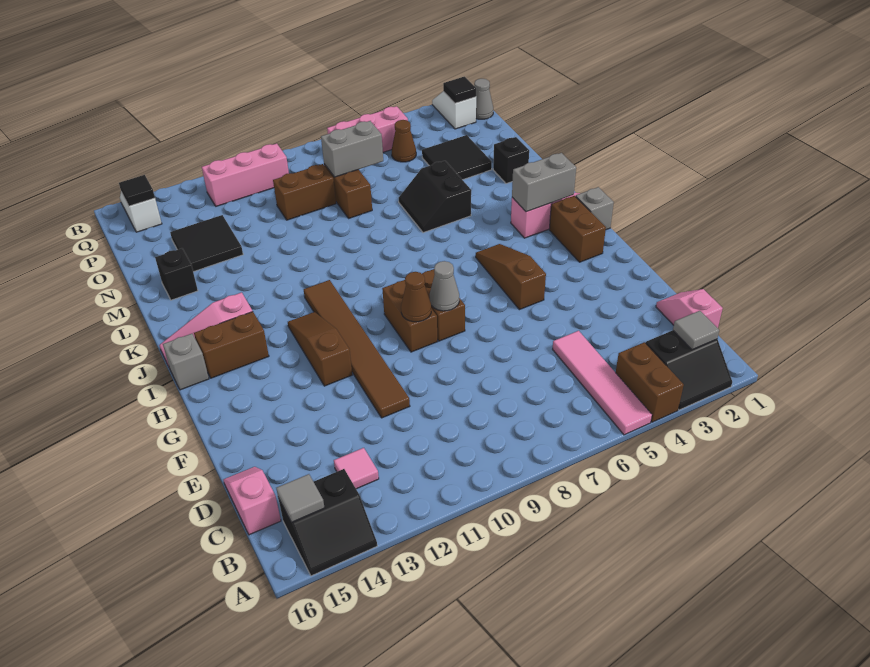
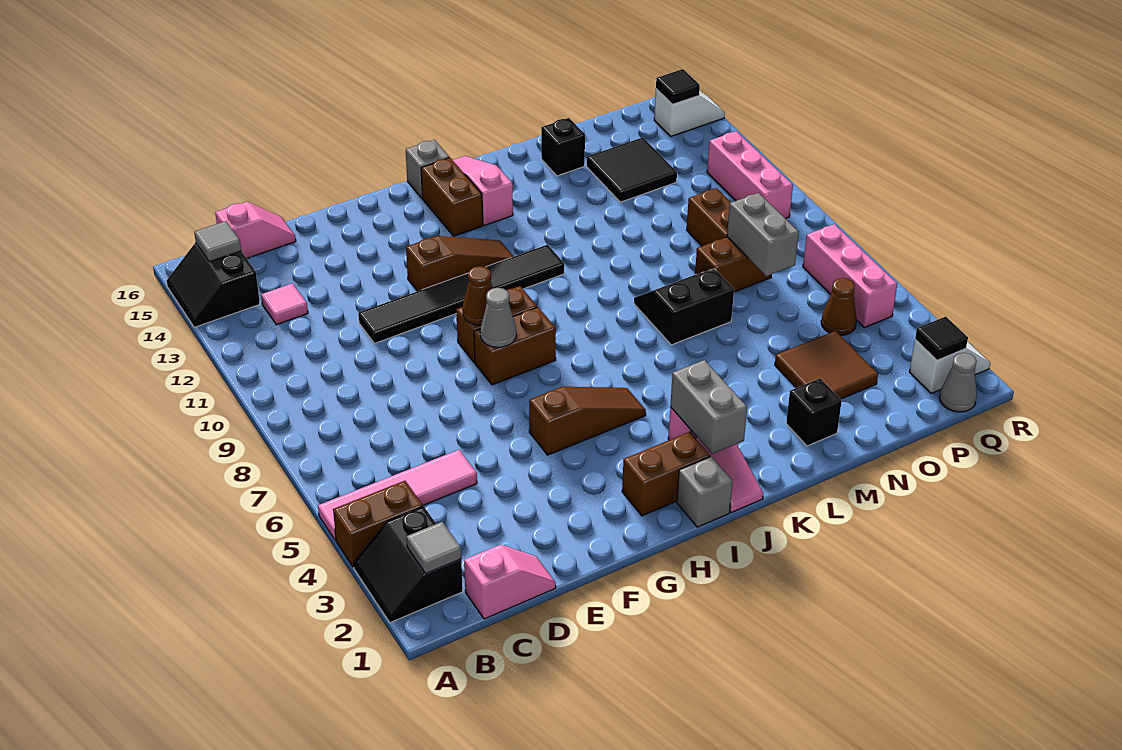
brown tile E11:J11 level 1 -> black tile E11:J11 level 1
black slope L5:M6 level 1 top 5 -> black slope L7:M8 level 1 top 7
black tile N3:O4 level 1 -> brown tile N3:O4 level 1

